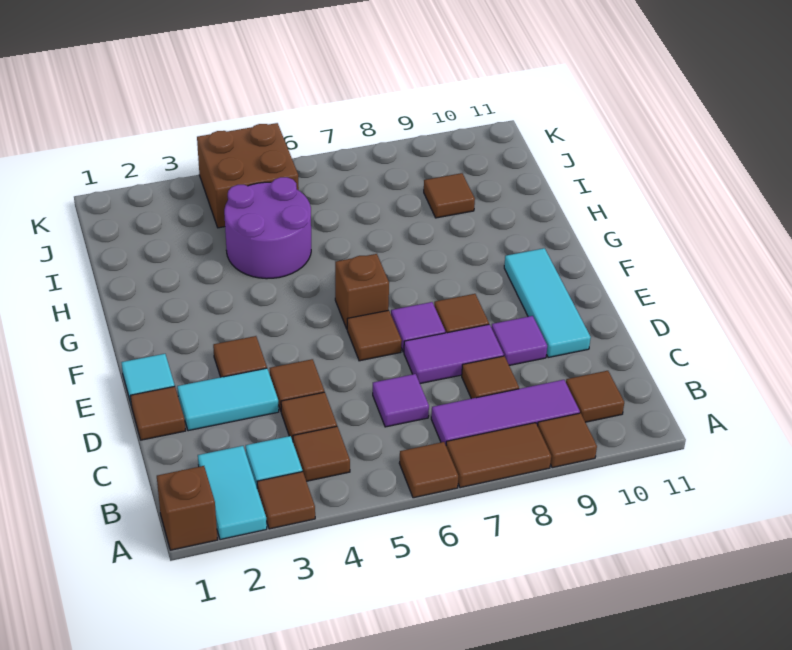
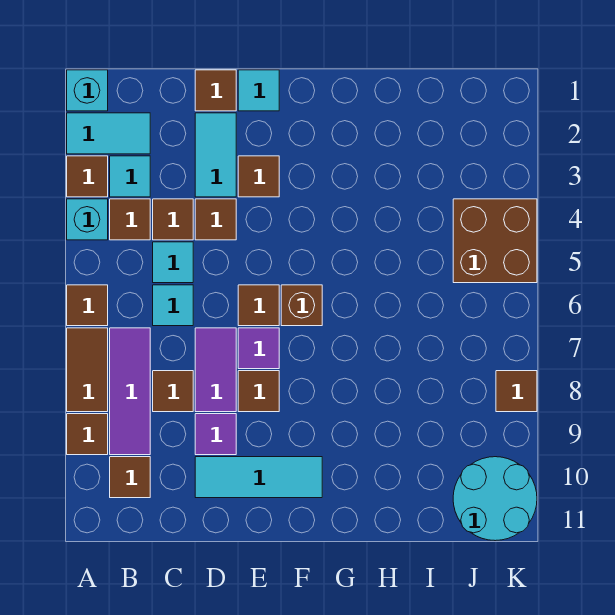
brown brick A1 level 1 -> cyan brick A1 level 1
none -> cyan brick A4 level 1
none -> cyan tile C5 level 1
purple tile C6 level 1 -> cyan tile C6 level 1
purple round brick H4:I5 level 1 -> none
brown tile I9 level 1 -> brown tile K8 level 1
none -> cyan round brick J10:K11 level 1

